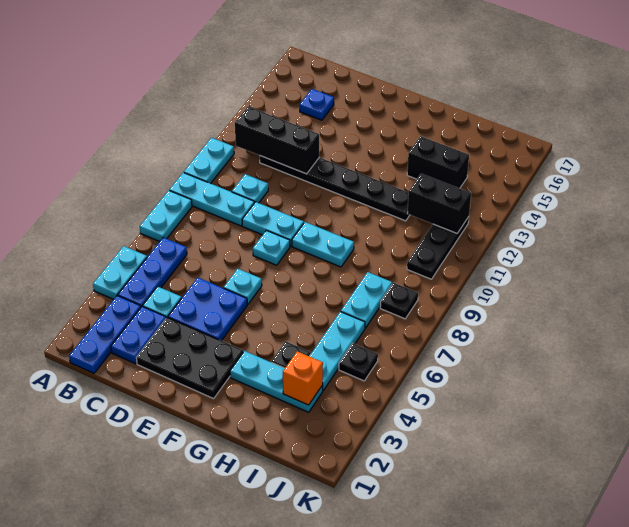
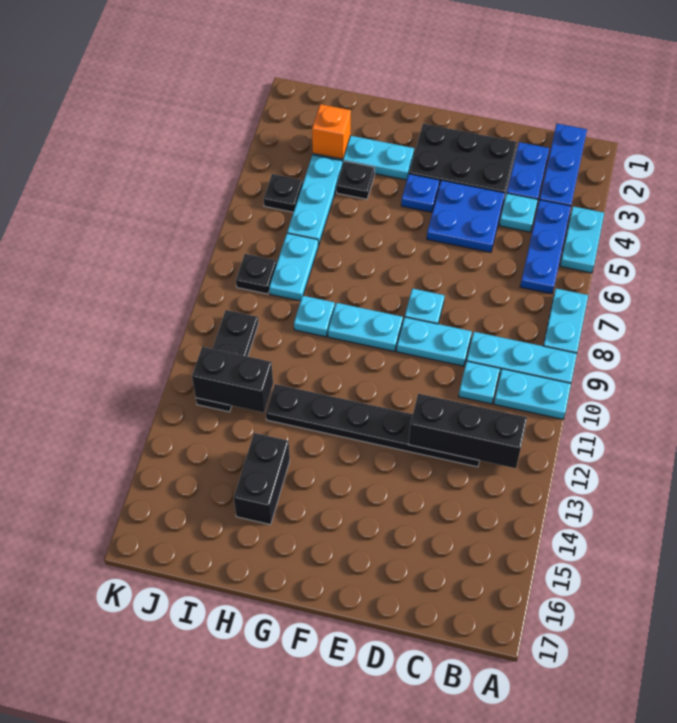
cyan plate A10:A11 level 1 -> cyan plate A10:B10 level 1
blue plate C15 level 1 -> blue plate F4 level 1
cyan plate E6 level 1 -> cyan plate H9 level 1
black brick H14:I14 level 1 -> black brick H14:H15 level 1

